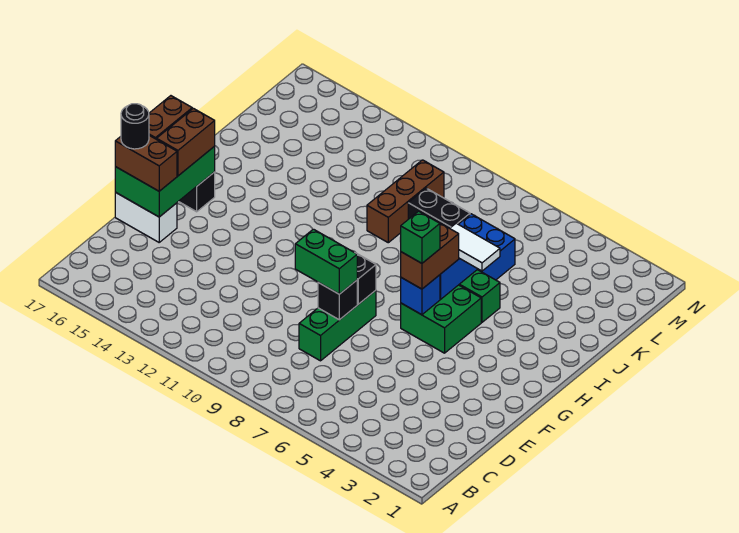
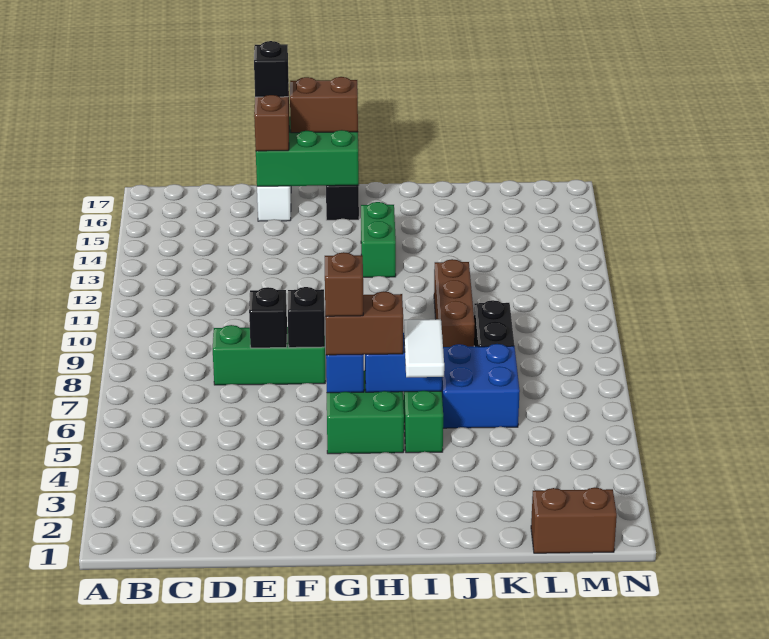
green brick E8:E9 level 3 -> green brick H13:H14 level 1
black round brick E17 level 4 -> black brick E17 level 4
brown brick F16:G16 level 3 -> brown brick L1:M1 level 1
green brick G6 level 4 -> brown brick G6 level 4
brown brick J10:L10 level 1 -> brown brick J9:J11 level 1

